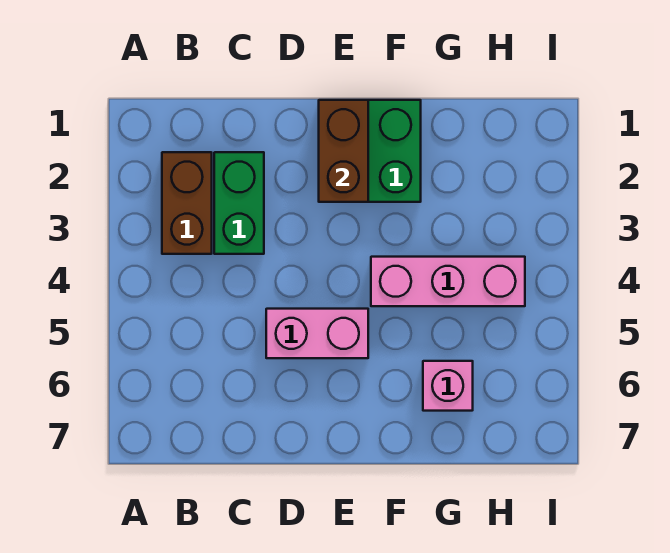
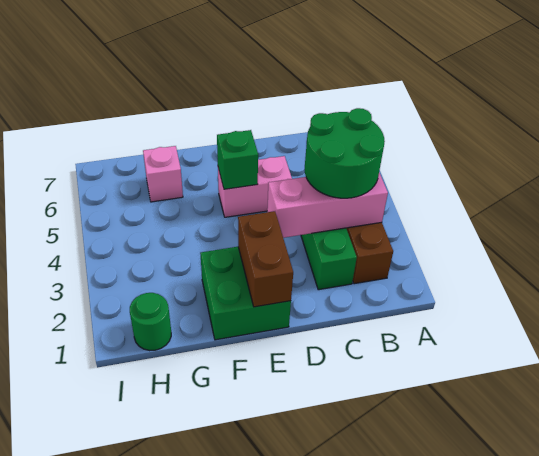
none -> green round brick B3:C4 level 3
none -> green brick E5 level 2
pink brick F4:H4 level 1 -> pink brick B3:D3 level 2
none -> green round brick H1 level 1

